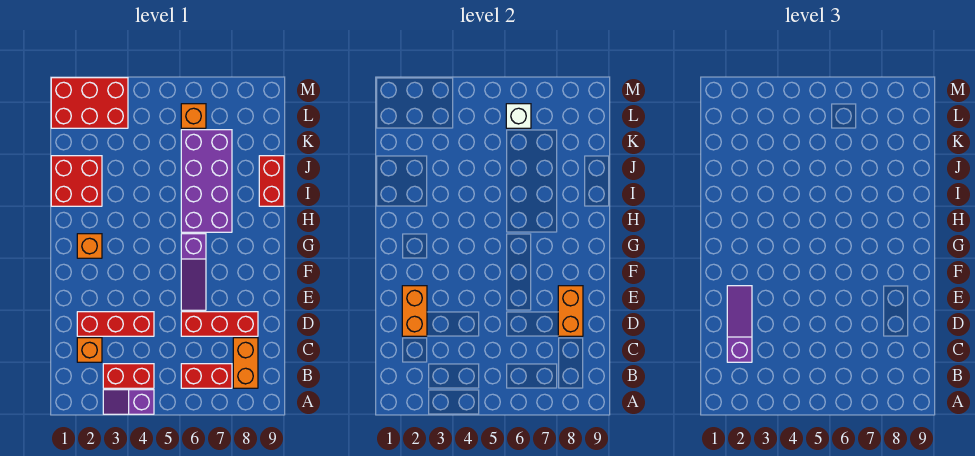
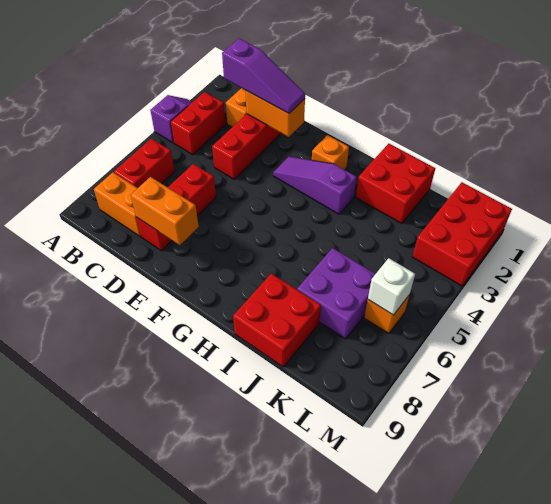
purple slope E6:G6 level 1 top G -> purple slope F3:H3 level 1 top H
purple brick H6:K7 level 1 -> purple brick J6:K7 level 1
red brick I9:J9 level 1 -> red brick I8:J9 level 1

